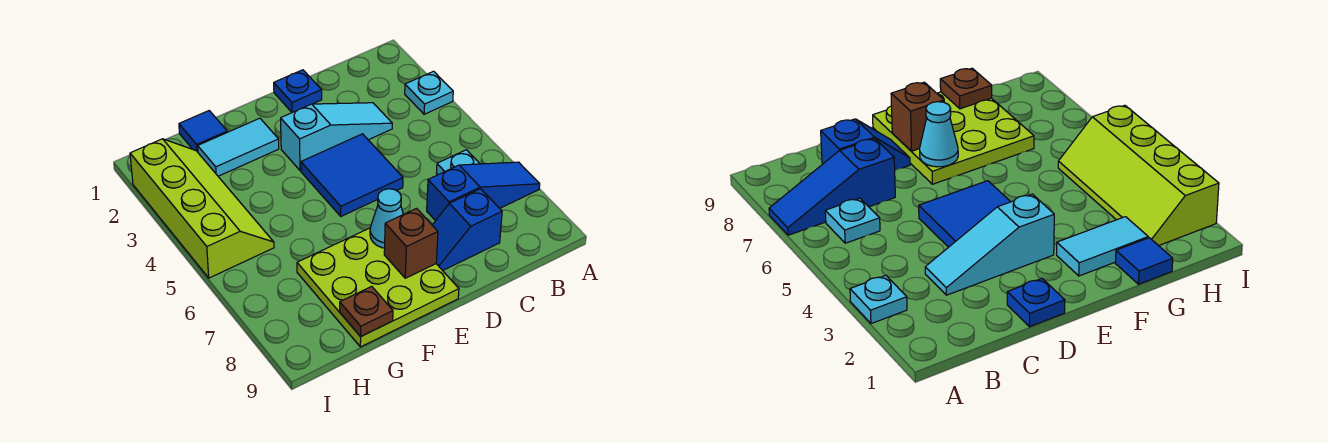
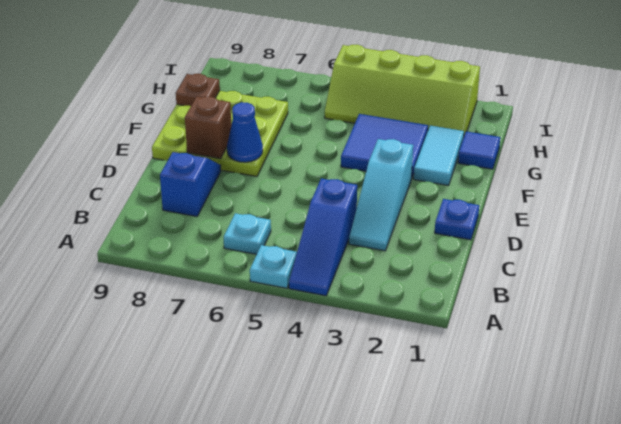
cyan plate A3 level 1 -> cyan plate A5 level 1
blue slope A7:C7 level 1 top C -> blue slope A4:C4 level 1 top C
blue tile D4:E5 level 1 -> blue tile F3:G4 level 1
cyan cone E7 level 2 -> blue cone E7 level 2

